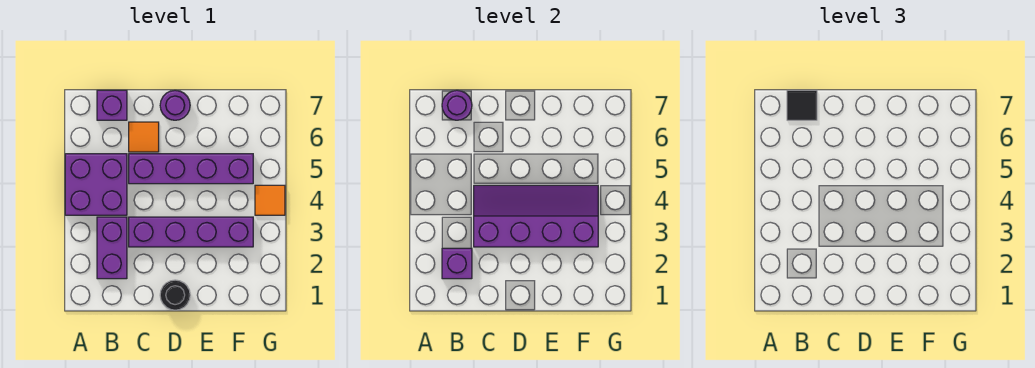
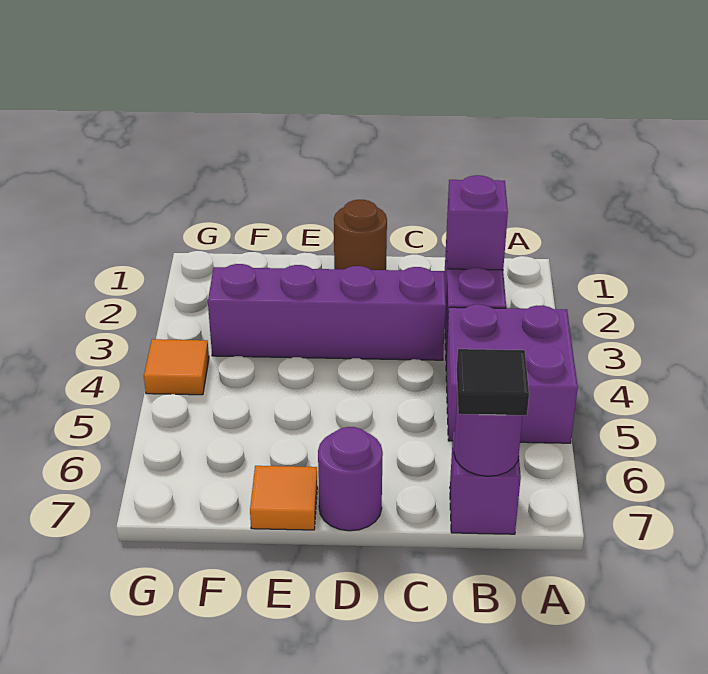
purple slope C3:F4 level 2 top 3 -> none
purple brick C5:F5 level 1 -> none
orange tile C6 level 1 -> orange tile E7 level 1
black round brick D1 level 1 -> brown round brick D1 level 1

